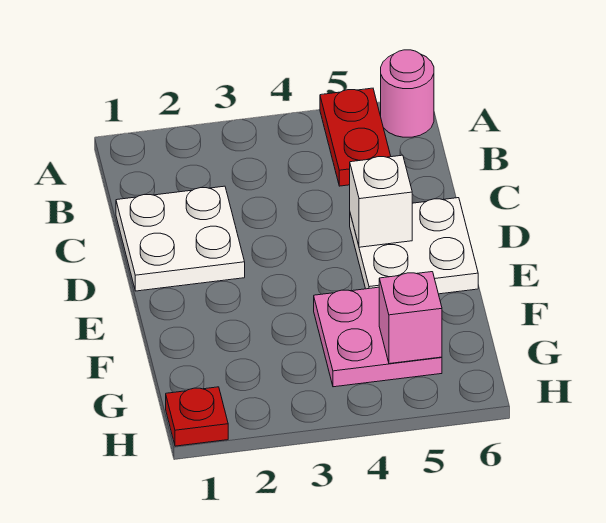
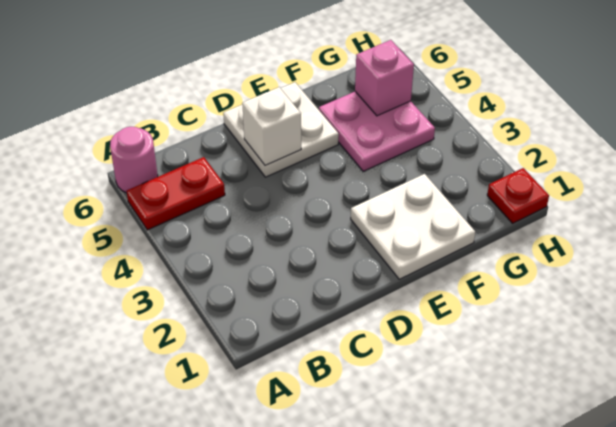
white plate C1:D2 level 1 -> white plate E1:F2 level 1

